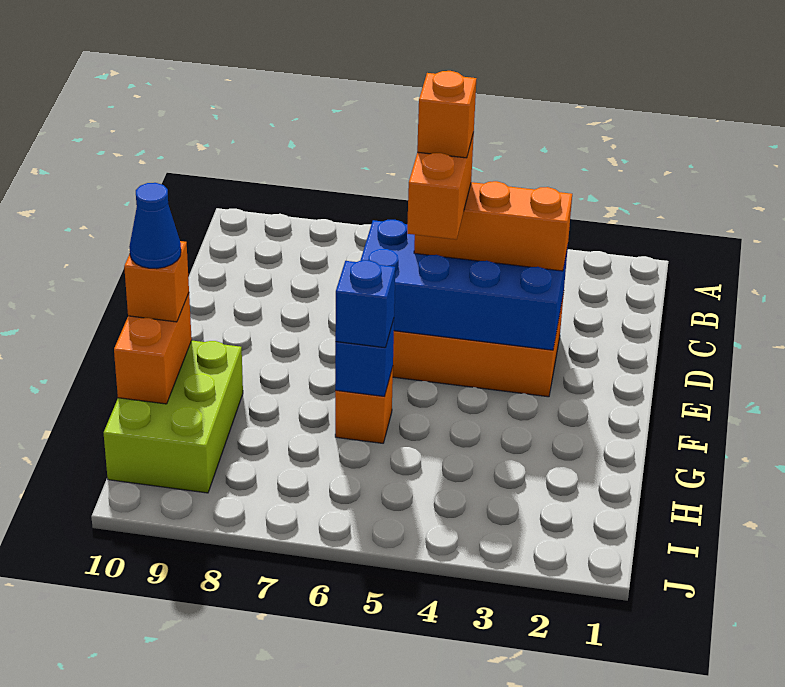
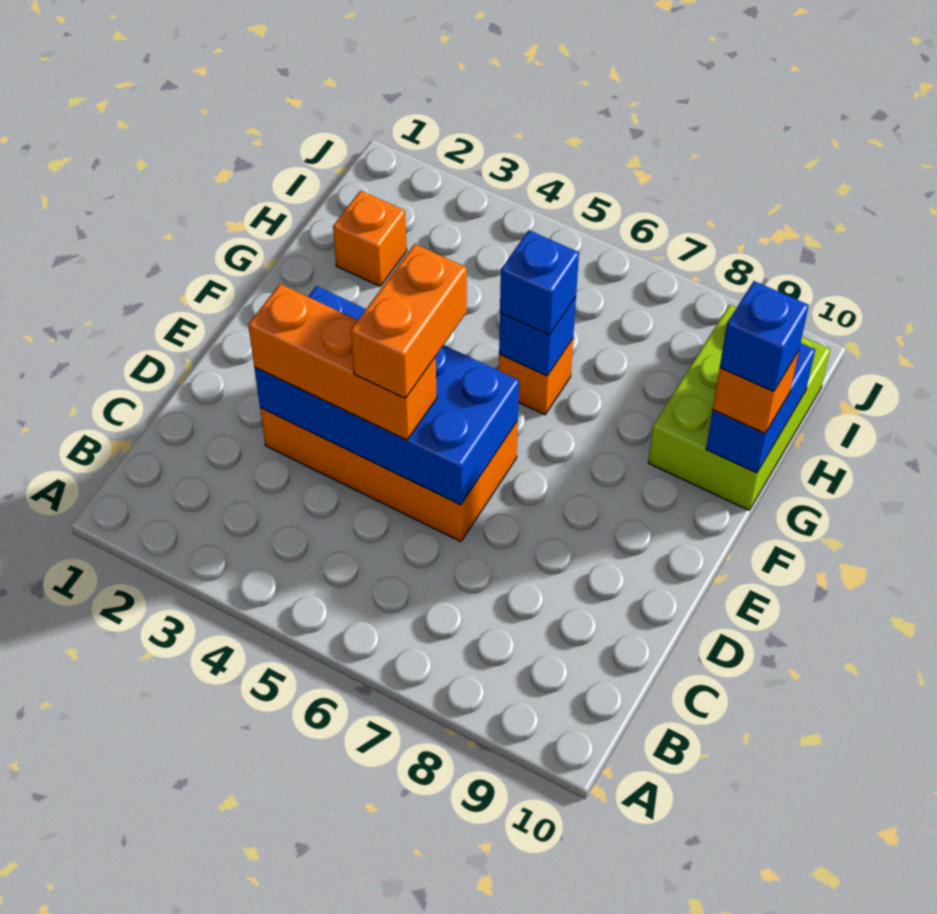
orange brick D5 level 5 -> orange brick H2 level 1
orange brick G10:H10 level 2 -> blue brick G10:H10 level 2
blue cone G10 level 4 -> blue brick G10 level 4

